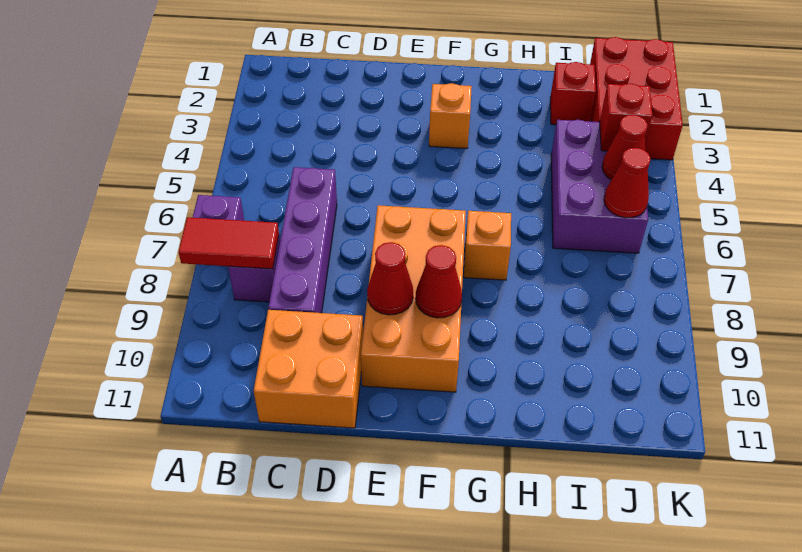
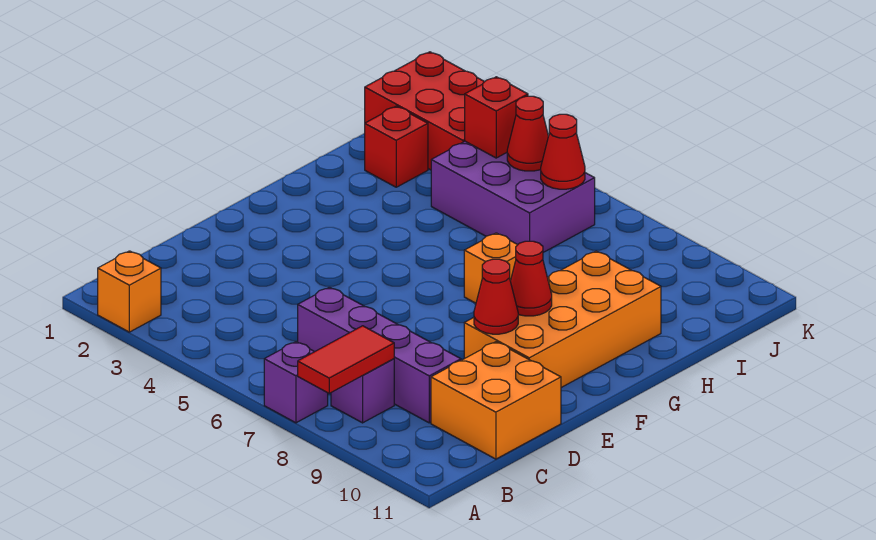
orange brick E7:F10 level 1 -> orange brick E9:H10 level 1
orange brick F3 level 1 -> orange brick A2 level 1

